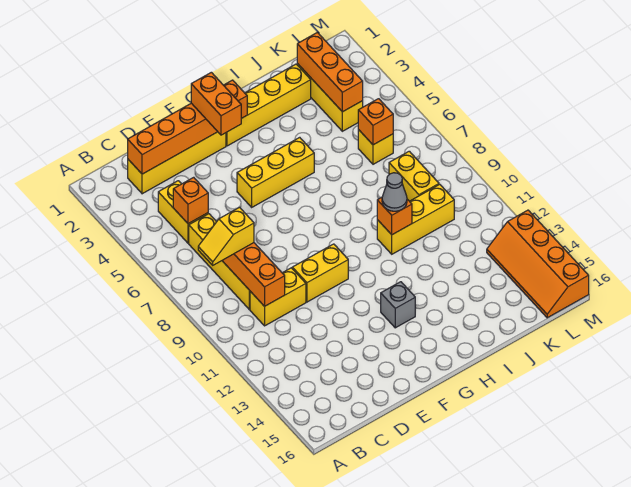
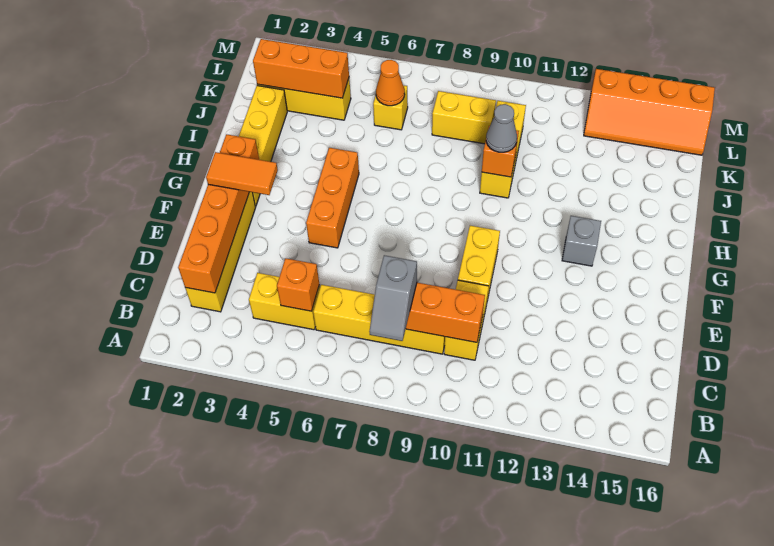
yellow slope B8:C8 level 3 top C -> grey slope B8:C8 level 3 top C
orange brick F2:F3 level 3 -> orange tile F2:F3 level 3
yellow brick F5:H5 level 1 -> orange brick F5:H5 level 1
orange brick K6 level 2 -> orange cone K6 level 2

